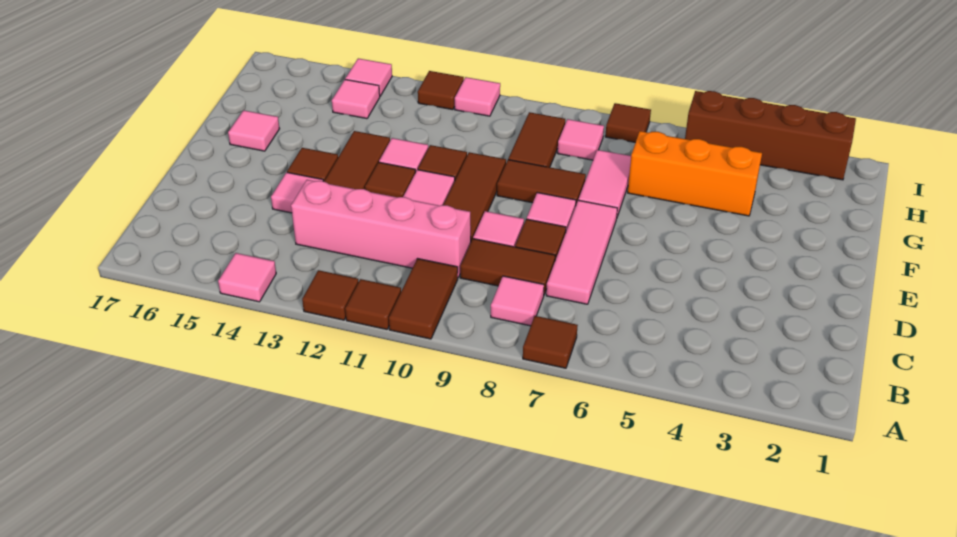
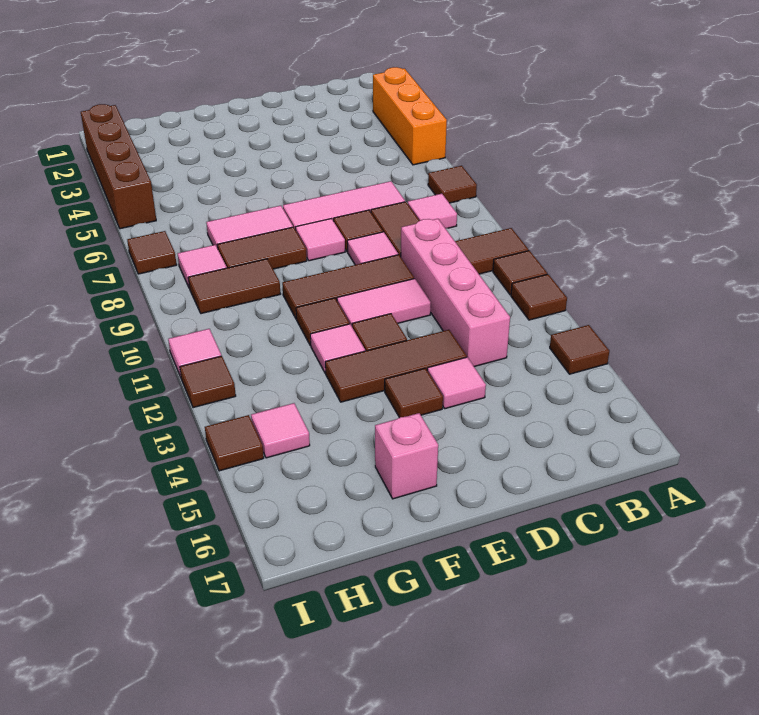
pink tile A14 level 1 -> brown tile A14 level 1
brown tile F8:F9 level 1 -> brown tile F8:G8 level 1
pink tile F16 level 1 -> pink brick F16 level 1
orange brick G4:G6 level 1 -> orange brick A3:A5 level 1
pink tile I14 level 1 -> brown tile I14 level 1

